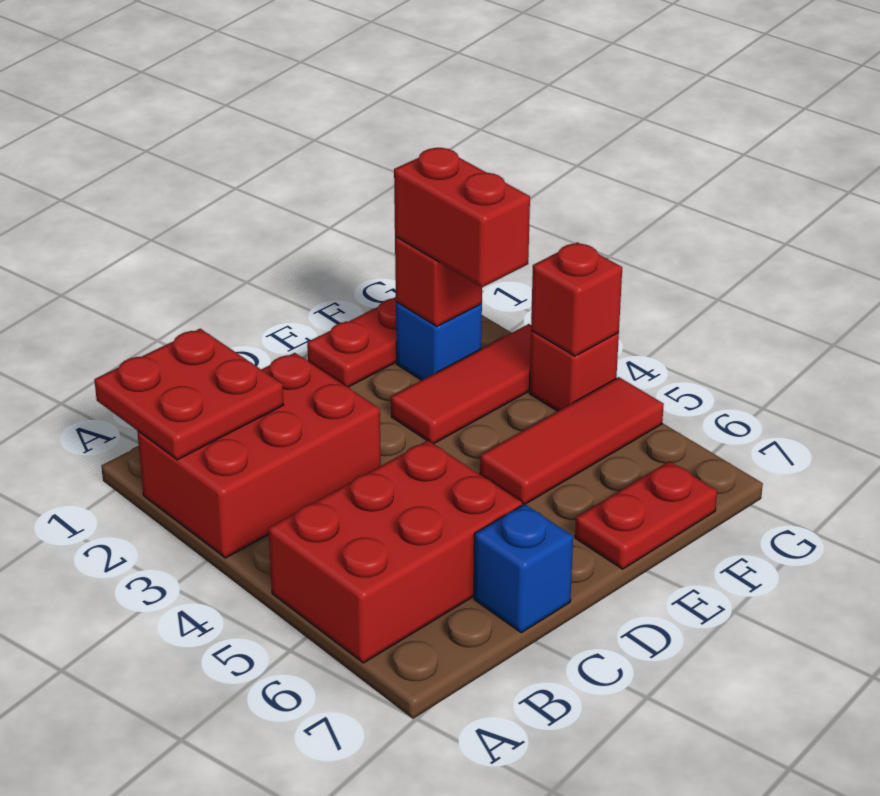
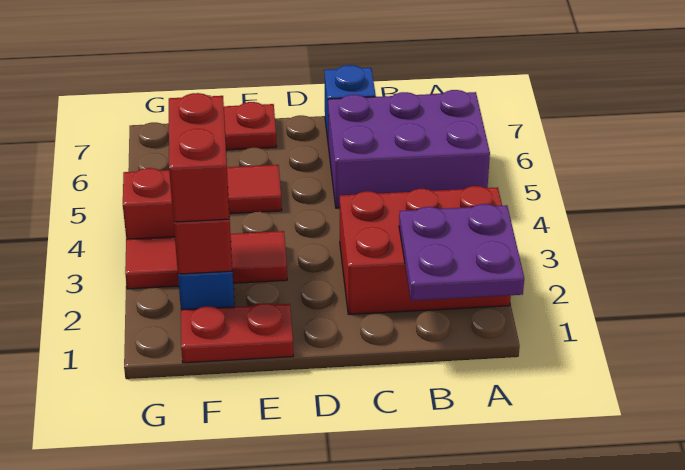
red plate A1:B2 level 2 -> purple plate A1:B2 level 2
red brick A5:C6 level 1 -> purple brick A5:C6 level 1
red brick G4 level 2 -> none

